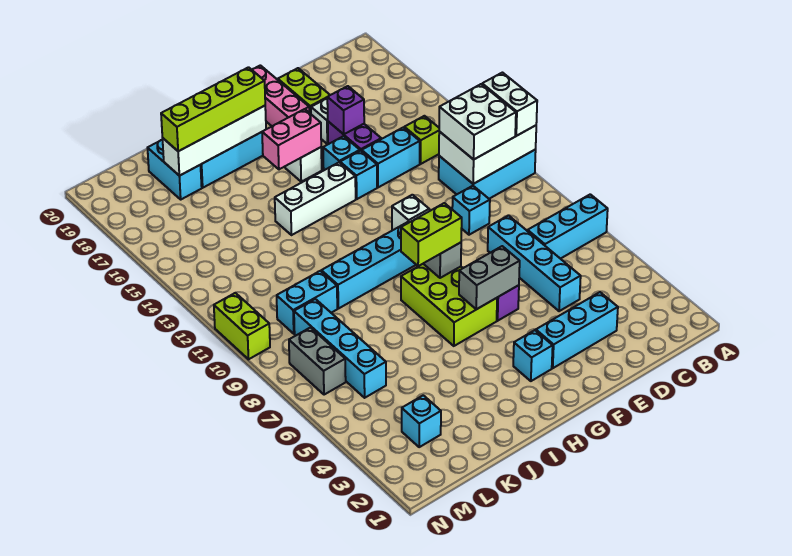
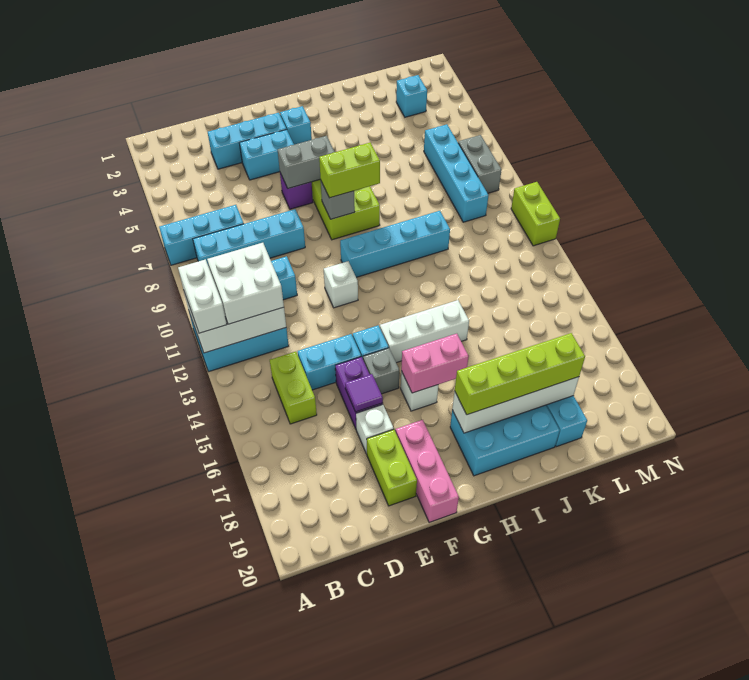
lime brick C14 level 1 -> lime brick C14:C15 level 1
cyan brick D5:D8 level 1 -> cyan brick B8:E8 level 1
purple brick E16 level 2 -> purple tile E16 level 2
cyan brick F15 level 1 -> grey brick F15 level 1
cyan brick K10:L10 level 1 -> cyan brick E4:F4 level 1

